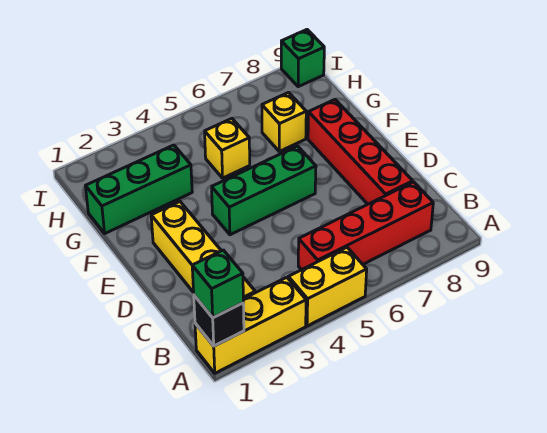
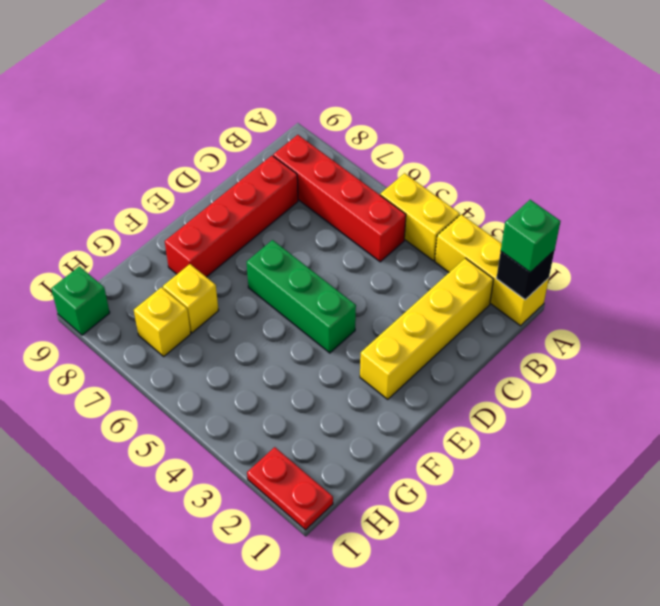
green brick G1:G3 level 1 -> none
yellow brick G5 level 1 -> yellow brick H7 level 1
none -> red plate I1:I2 level 1

